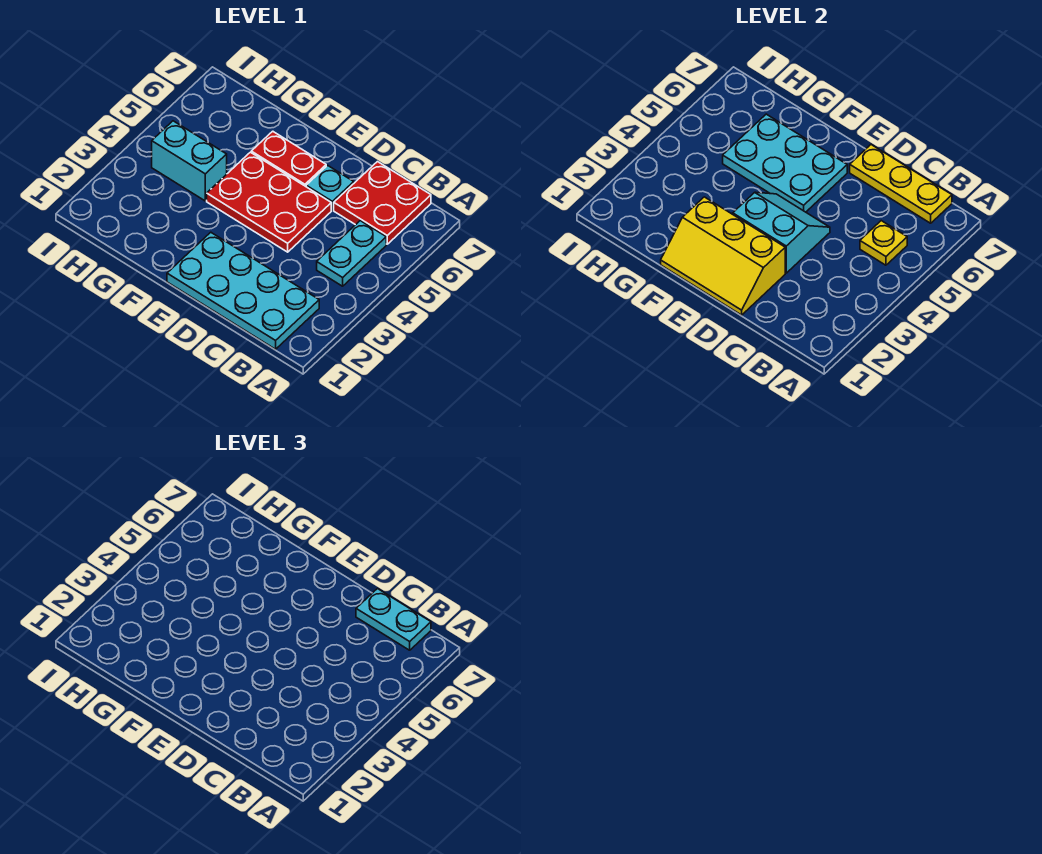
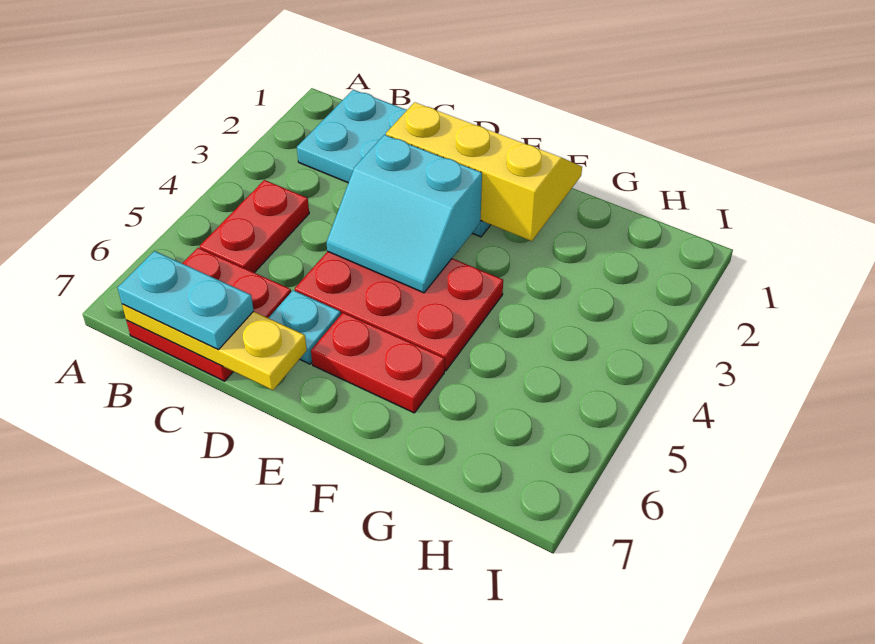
cyan plate B4:B5 level 1 -> red plate B4:B5 level 1
yellow plate B5 level 2 -> none
cyan plate E5:G6 level 2 -> none
cyan brick G4:H4 level 1 -> none

